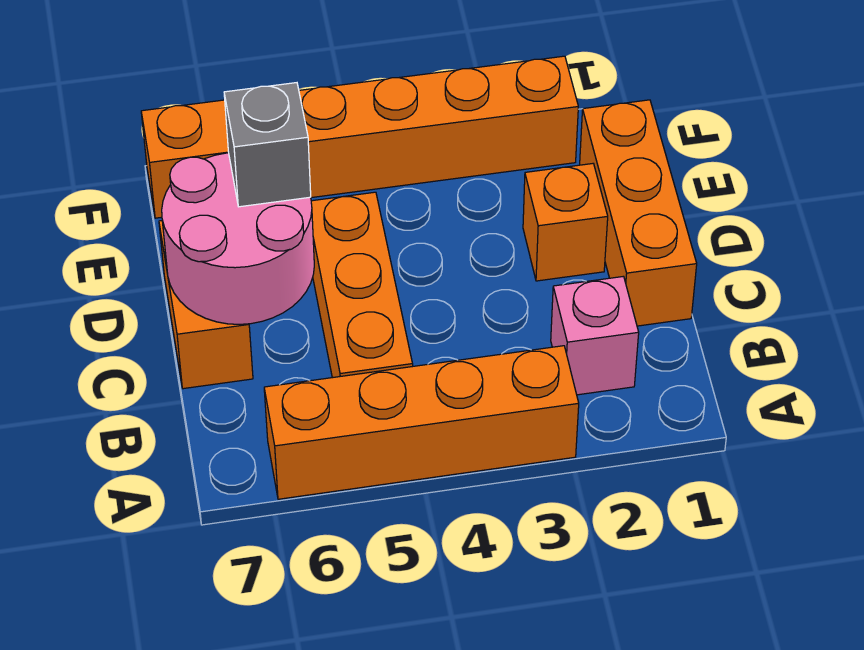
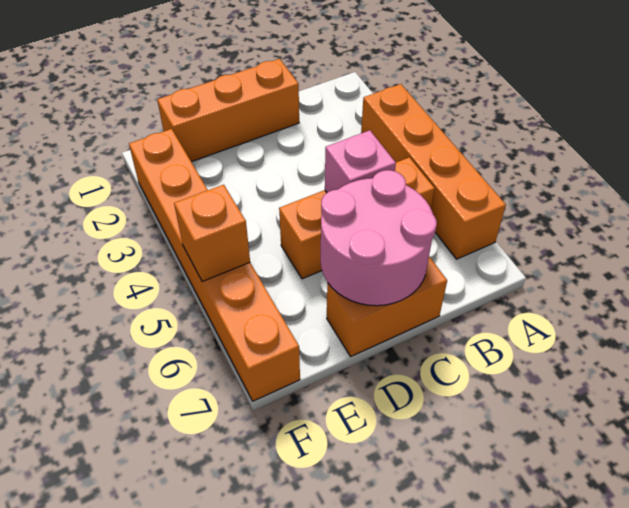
pink brick B2 level 1 -> pink brick C5 level 2
orange brick D2 level 1 -> orange brick F5 level 2
grey brick D6 level 3 -> none

